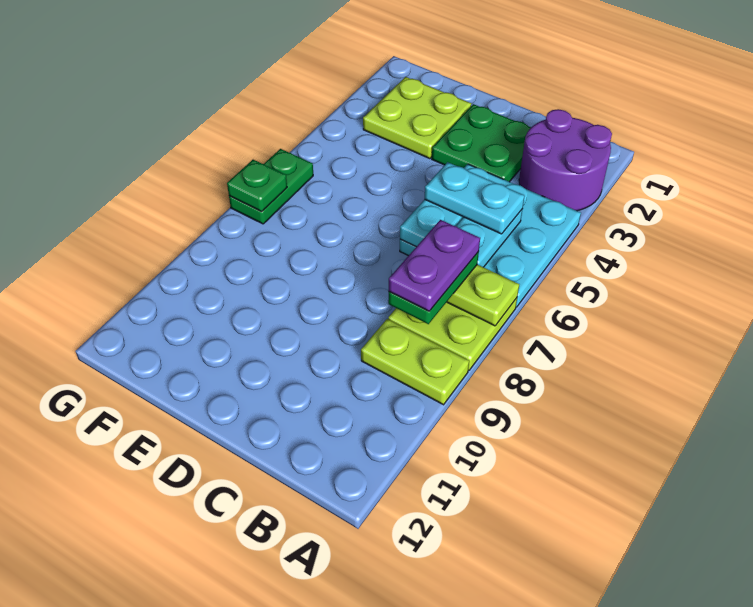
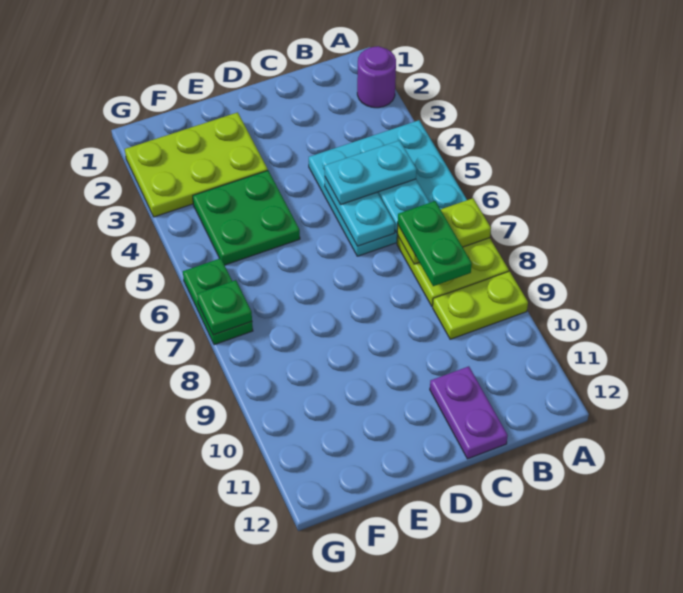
purple round brick A2:B3 level 1 -> purple round brick A2 level 1
purple plate B7:B8 level 4 -> purple plate C11:C12 level 1
green plate C2:D3 level 1 -> green plate E4:F5 level 1
lime plate E2:F3 level 1 -> lime plate E2:G3 level 1

